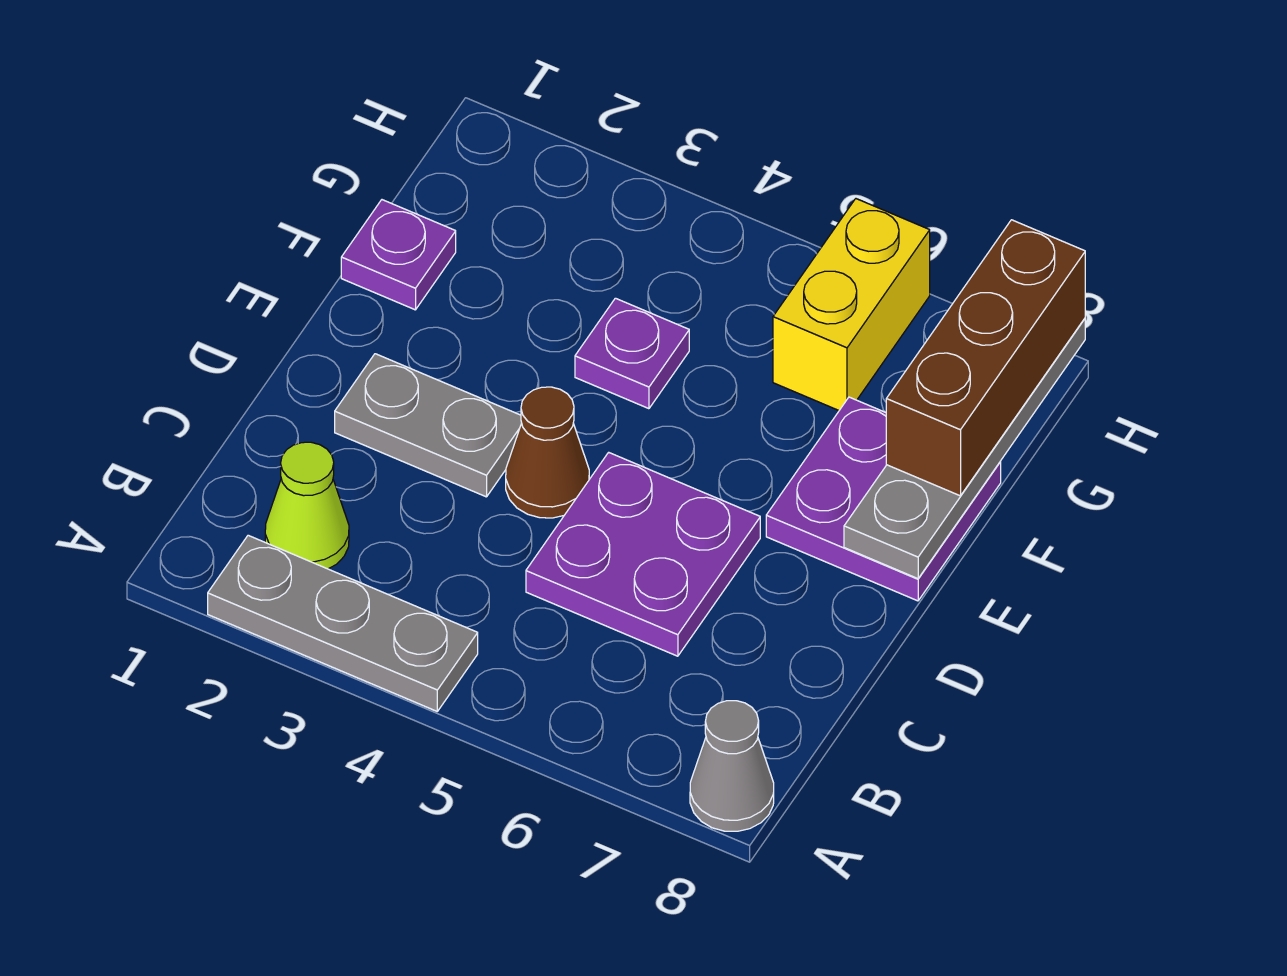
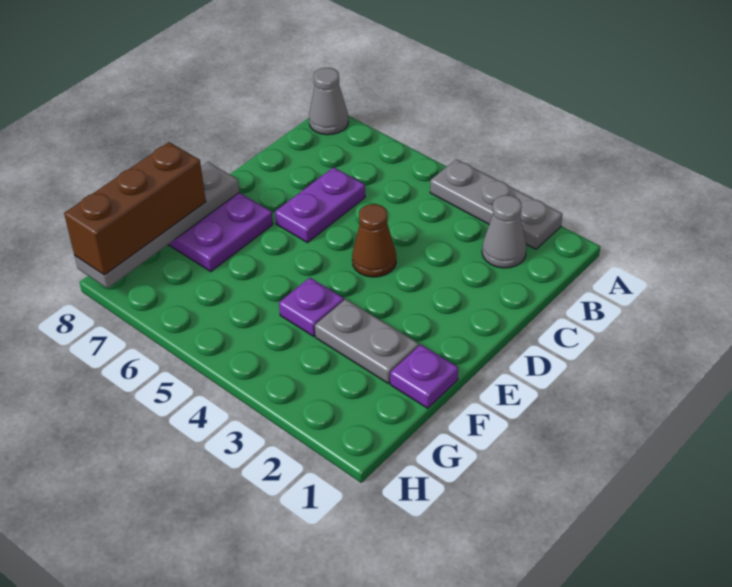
lime cone B2 level 1 -> grey cone B2 level 1
purple plate C5:D6 level 1 -> purple plate C6:D6 level 1
grey plate D2:D3 level 1 -> grey plate F2:F3 level 1
yellow brick G6:H6 level 1 -> none

